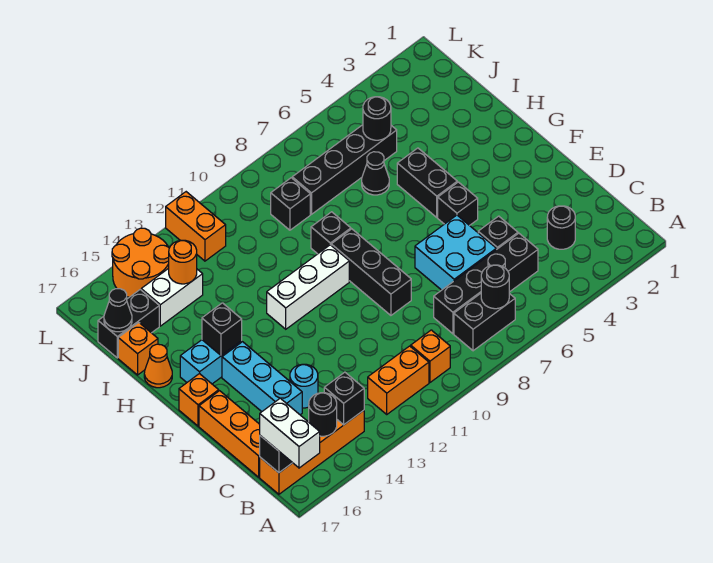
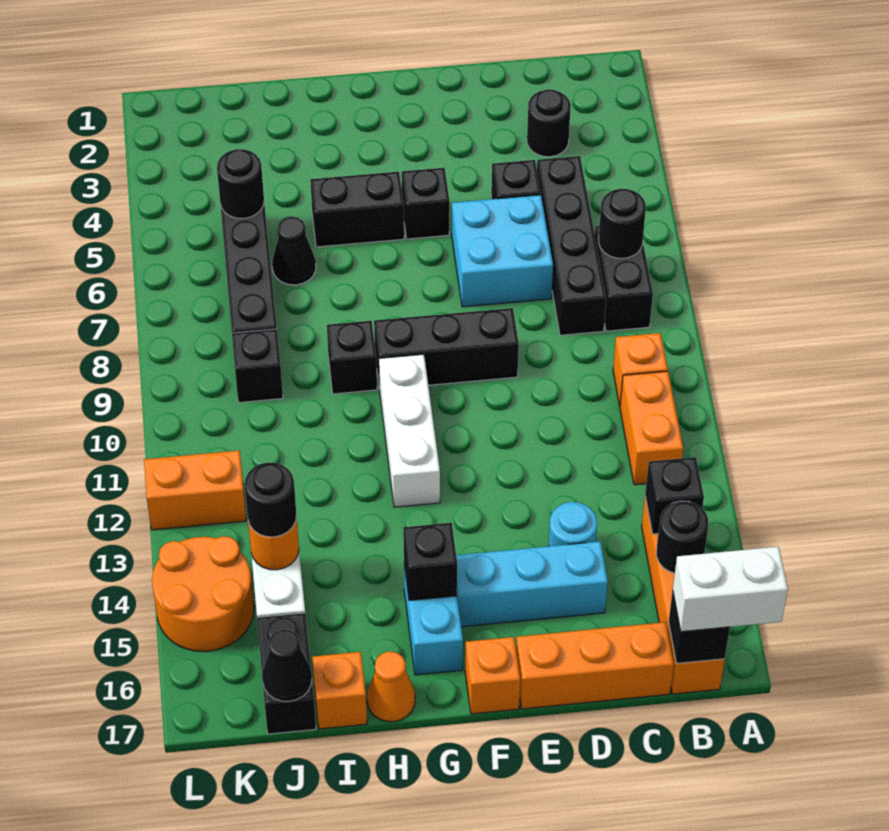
none -> black round brick J14 level 3

